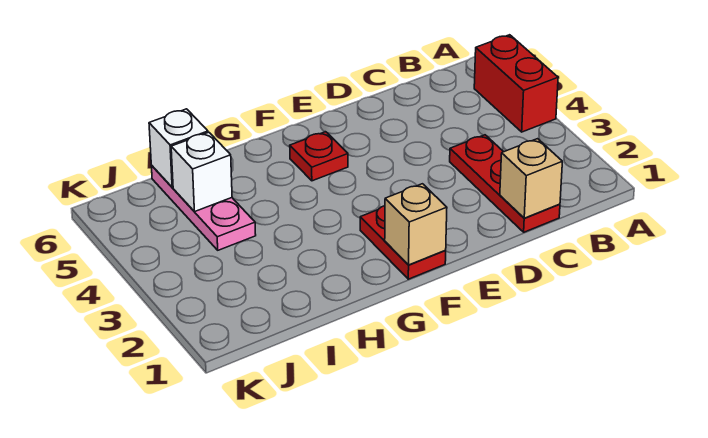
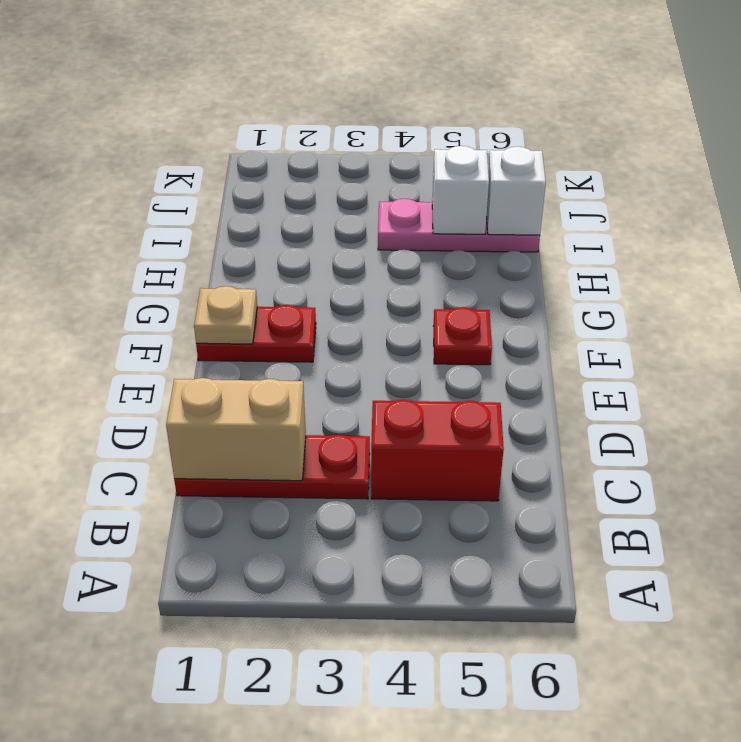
red brick A4:A5 level 1 -> red brick C4:C5 level 1
tan brick C1 level 2 -> tan brick C1:C2 level 2
tan brick F1 level 2 -> tan plate F1 level 2

